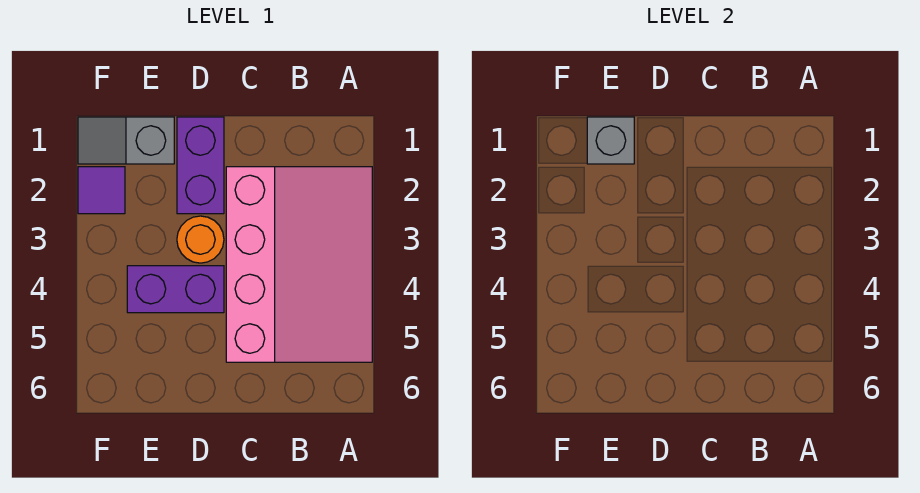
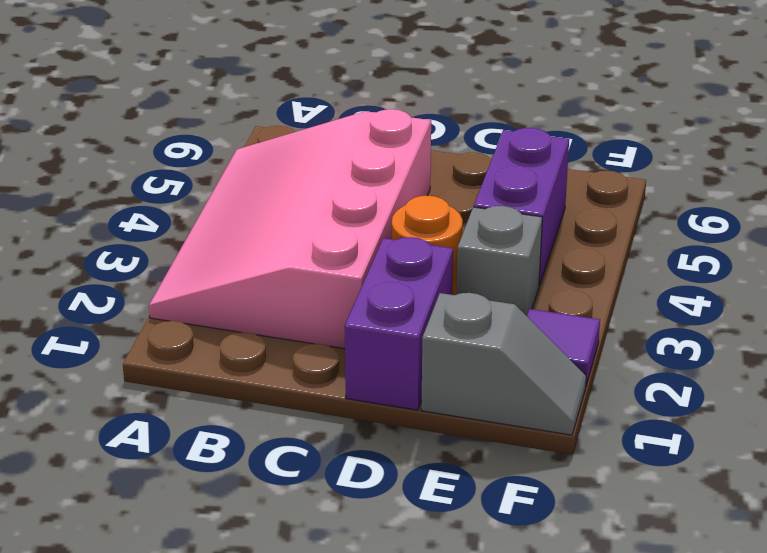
purple brick D4:E4 level 1 -> purple brick E4:E5 level 1
grey brick E1 level 2 -> grey brick E3 level 1

